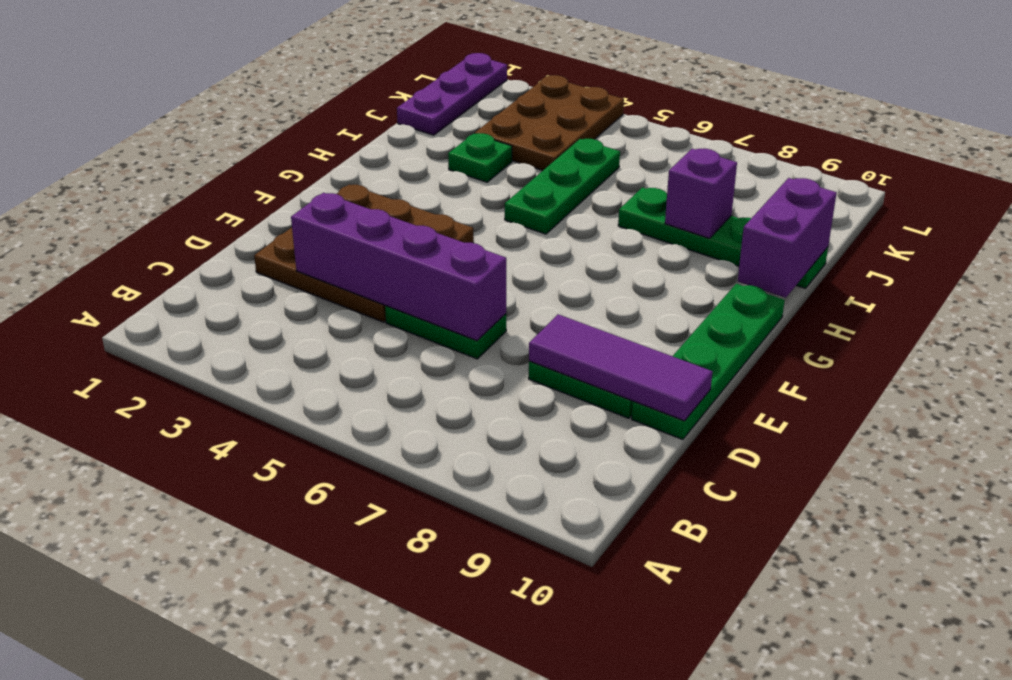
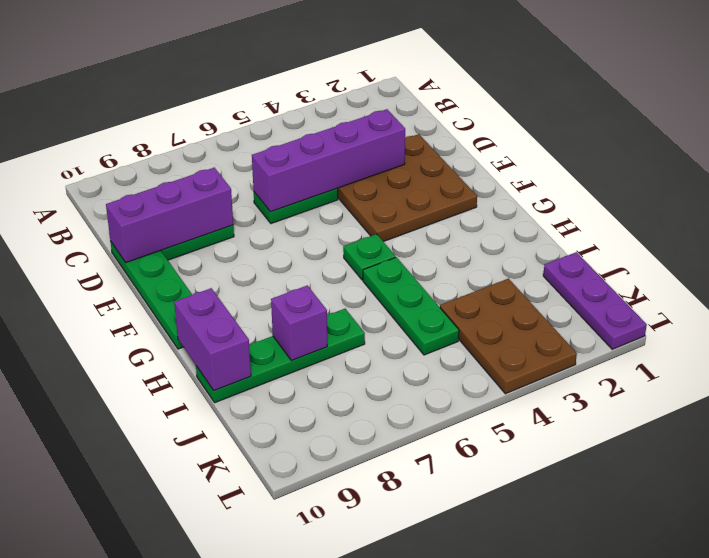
purple tile D8:D10 level 2 -> purple brick D8:D10 level 2
green plate I3 level 1 -> green plate G5 level 1

